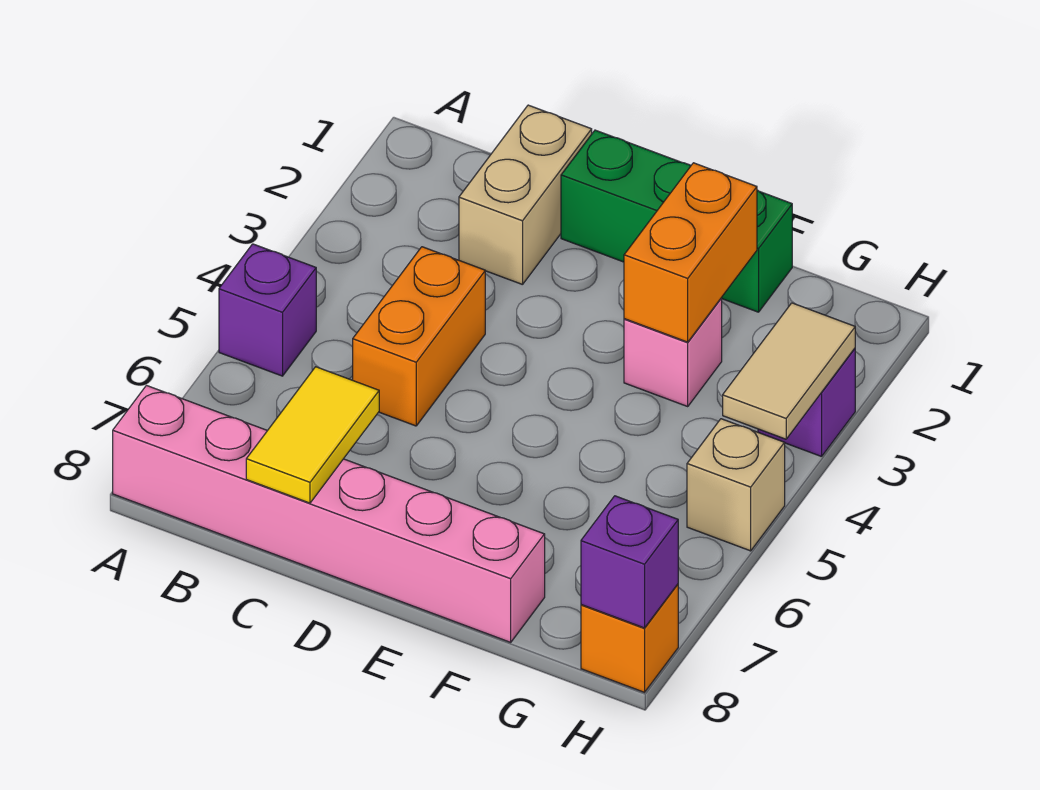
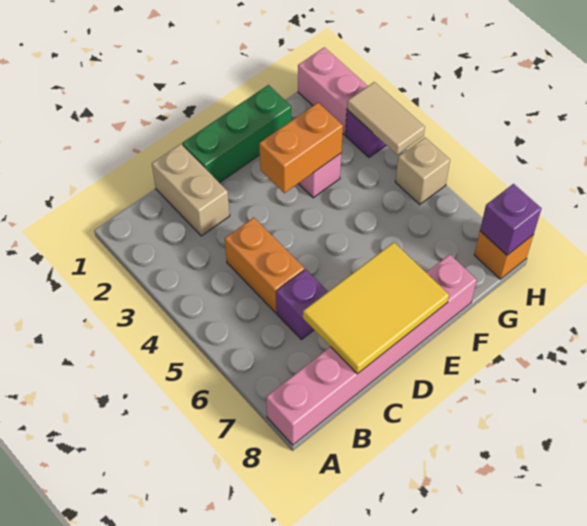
purple brick A5 level 1 -> purple brick C6 level 1
yellow tile C7:C8 level 2 -> yellow tile C7:E8 level 2
orange brick F2:F3 level 2 -> orange brick E3:F3 level 2
none -> pink brick H1:H2 level 1

